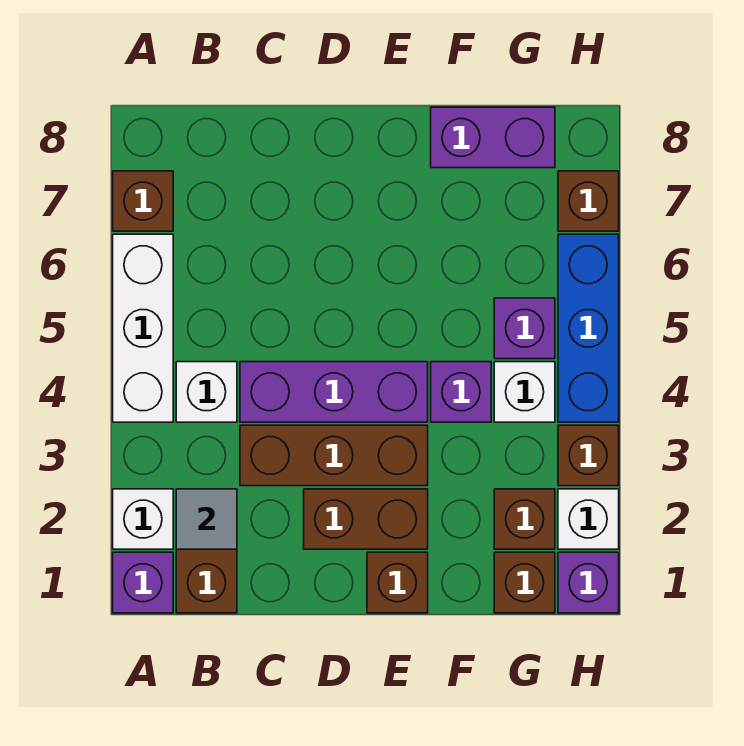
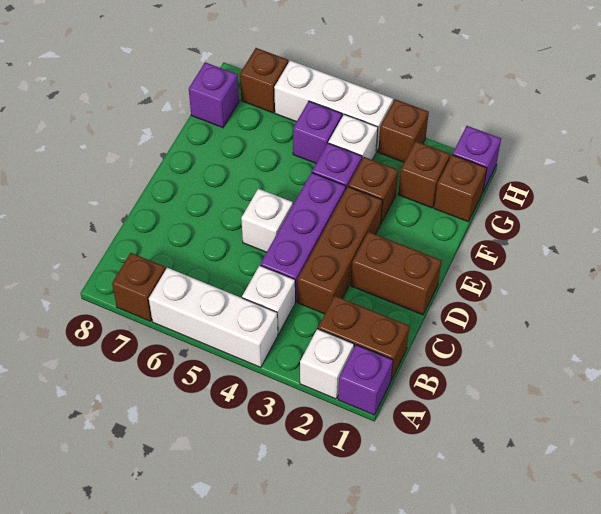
grey tile B2 level 2 -> none
brown brick D2:E2 level 1 -> brown brick D1:D2 level 1
brown brick E1 level 1 -> brown brick F3 level 1
purple brick F8:G8 level 1 -> purple brick G8 level 1
white brick H2 level 1 -> white brick D5 level 1
blue brick H4:H6 level 1 -> white brick H4:H6 level 1

